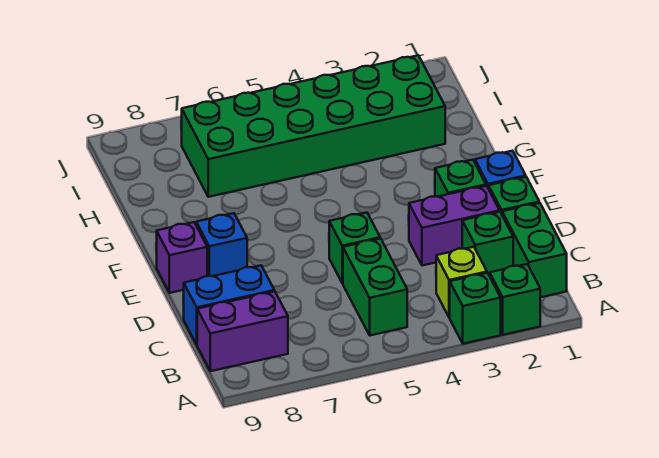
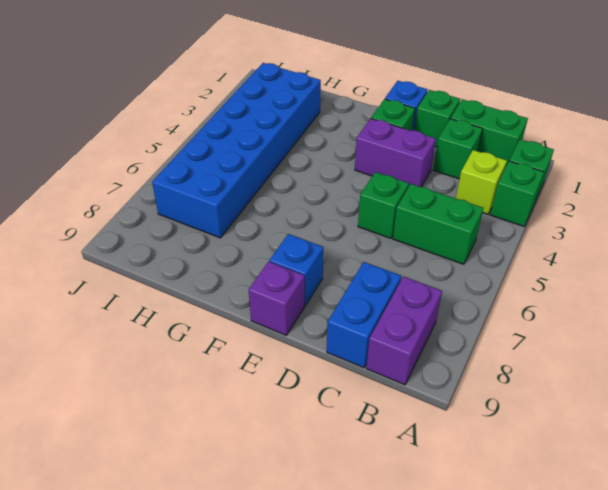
purple brick D2:D3 level 1 -> purple brick D3:E3 level 1
green brick H2:I7 level 1 -> blue brick H2:I7 level 1

